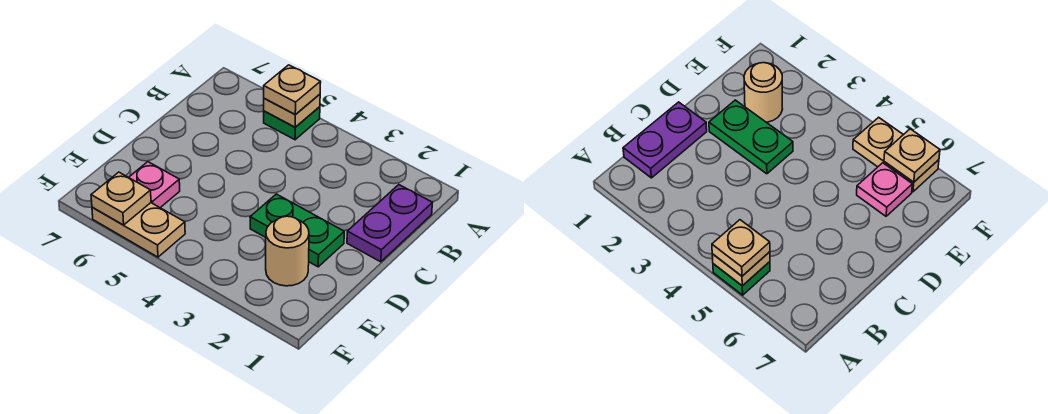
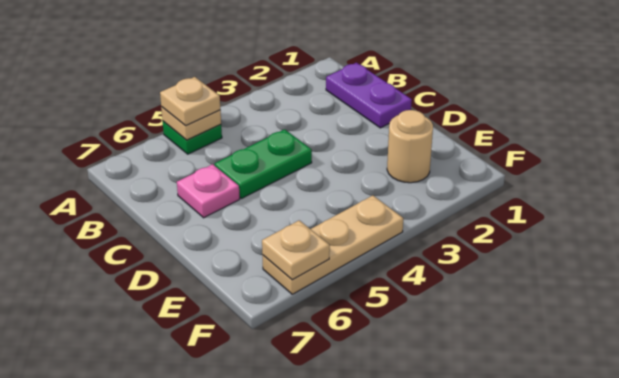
green plate D2:D3 level 1 -> green plate C4:C5 level 1
pink plate E6 level 1 -> pink plate C6 level 1
tan plate F5:F6 level 1 -> tan plate F4:F6 level 1

